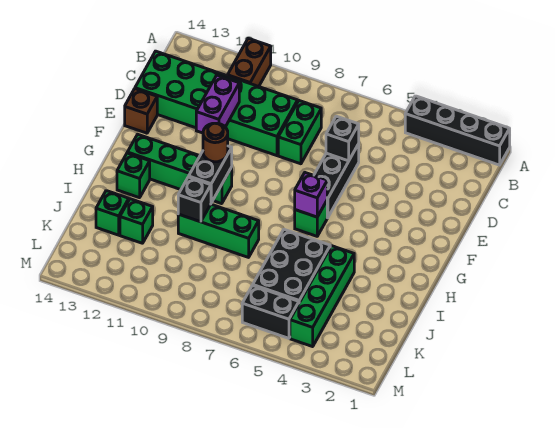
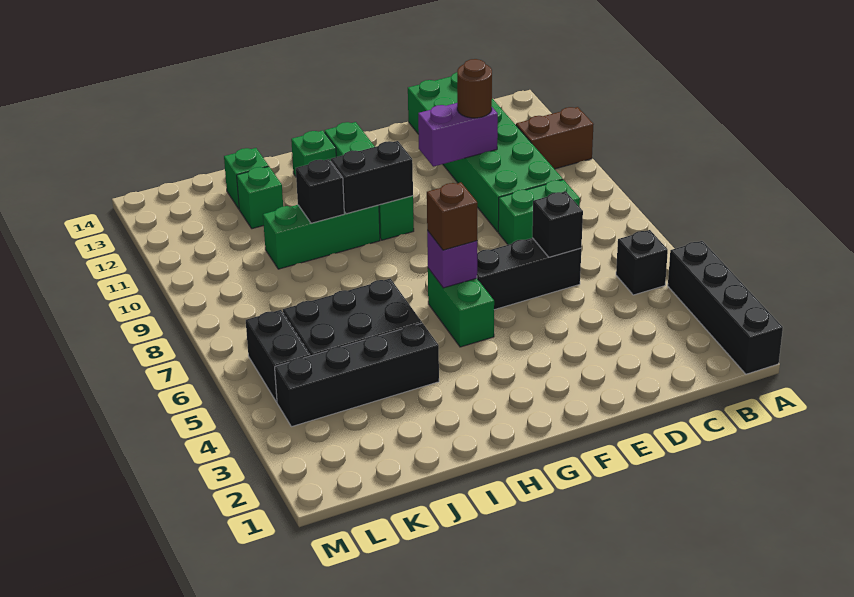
none -> black brick B5 level 1
brown brick E14 level 1 -> brown brick G6 level 3
green brick G6 level 1 -> green brick G5:G6 level 1
brown round brick G10 level 3 -> brown round brick D11 level 3
green brick I4:L4 level 1 -> black brick I4:L4 level 1
green brick I8:I10 level 1 -> green brick H10:J10 level 1

